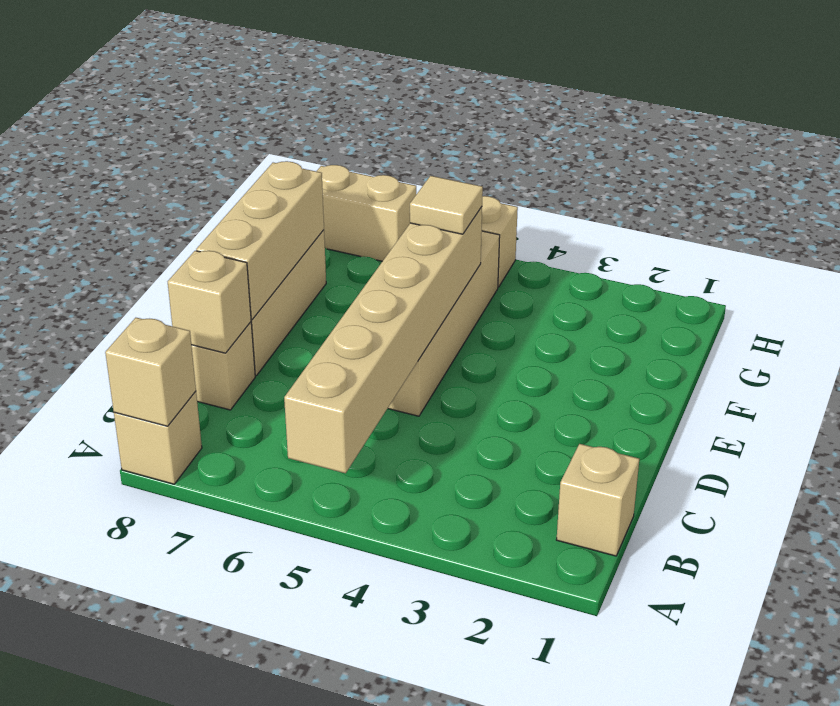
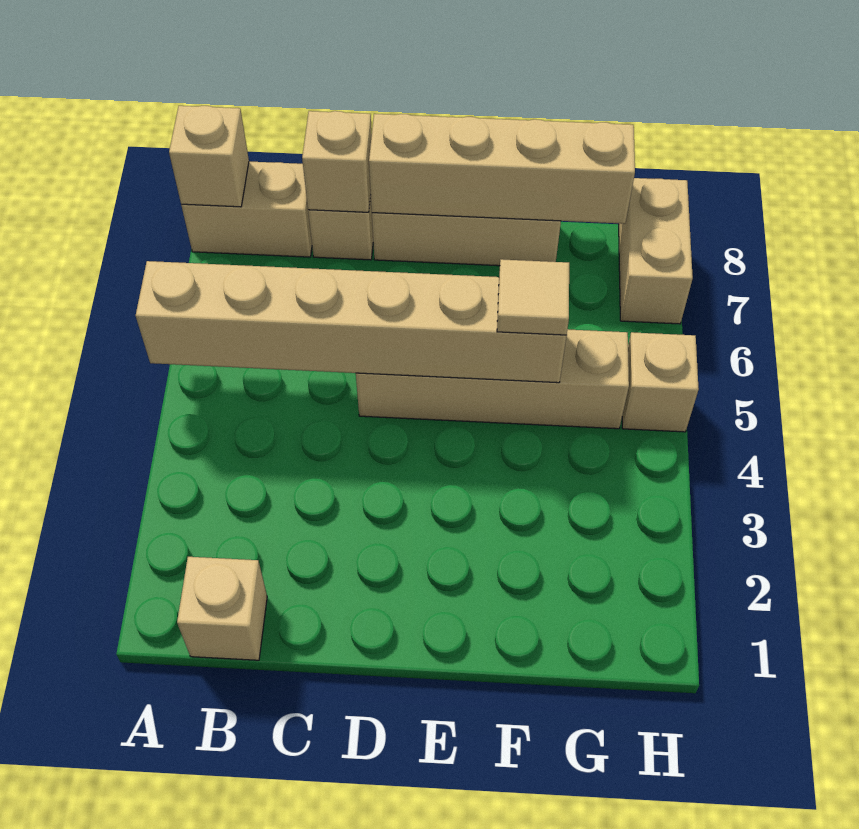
tan brick A8 level 1 -> tan brick A8:B8 level 1
tan brick D8:F8 level 2 -> tan brick D8:G8 level 2

